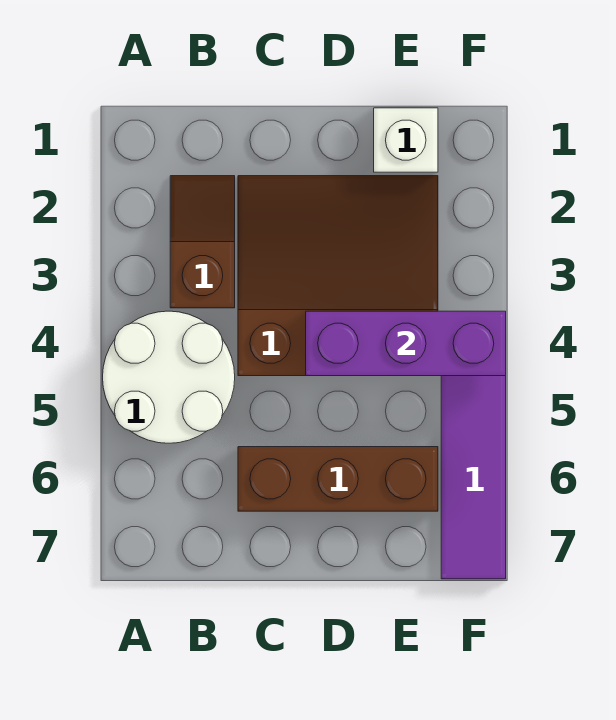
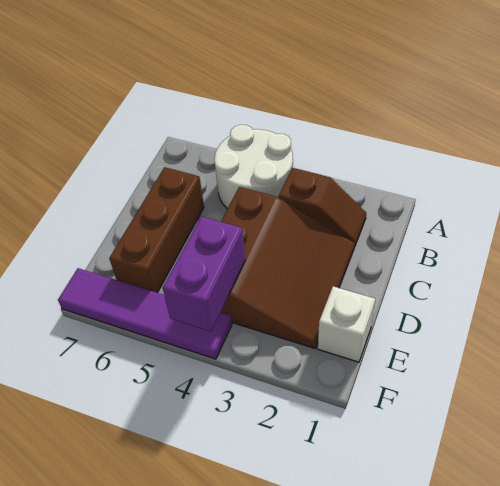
purple brick D4:F4 level 2 -> purple brick E4:F4 level 2

